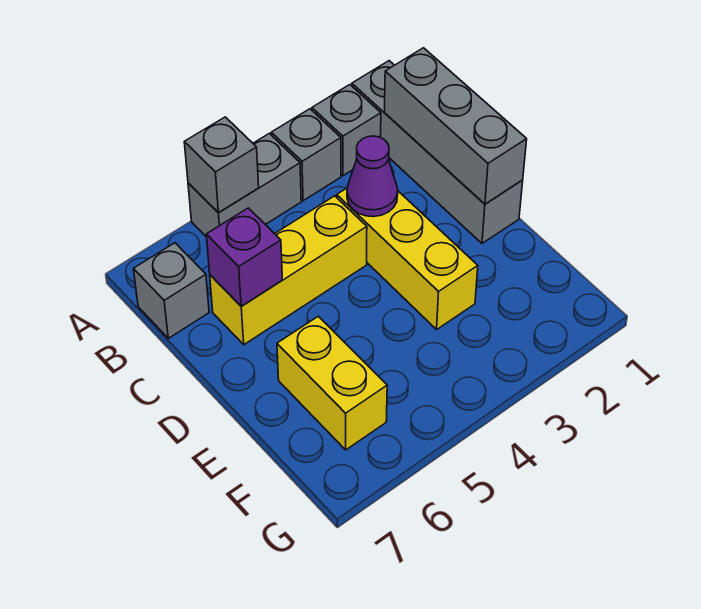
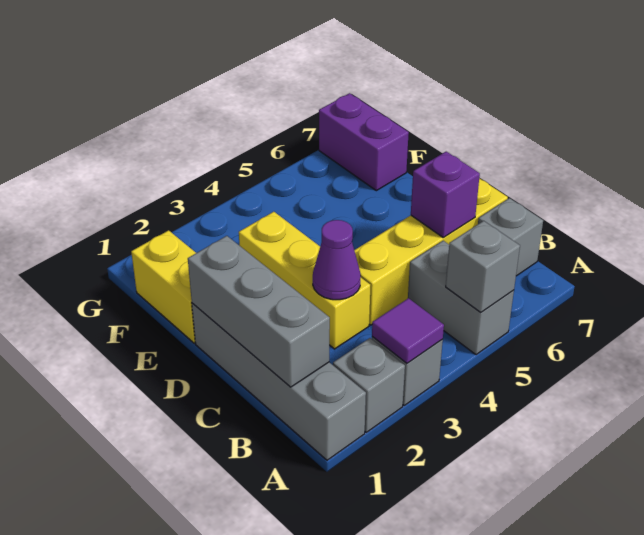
none -> purple tile A3 level 2
grey brick A4:A5 level 1 -> grey brick A5:B5 level 1
yellow brick C4:C6 level 1 -> yellow brick C4:C7 level 1
yellow brick E6:F6 level 1 -> yellow brick E1:F1 level 1
none -> purple brick F7:G7 level 1

